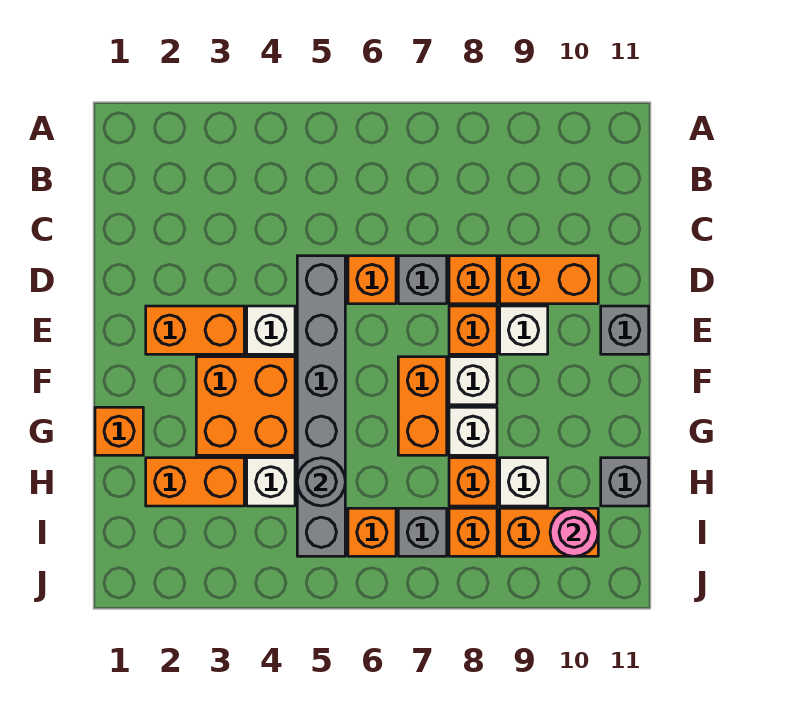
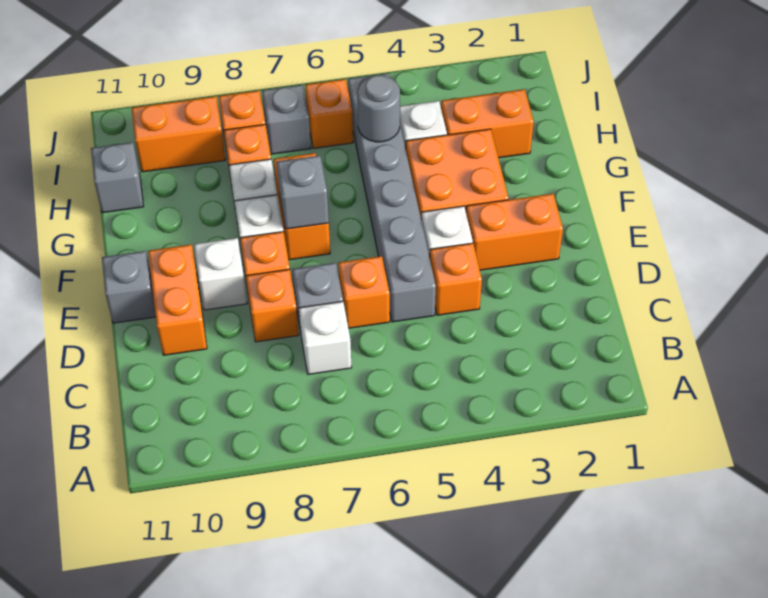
orange brick D9:D10 level 1 -> orange brick D10:E10 level 1
none -> grey brick F7 level 2
orange brick G1 level 1 -> orange brick D4 level 1
white brick H9 level 1 -> white brick C7 level 1
pink round brick I10 level 2 -> none

